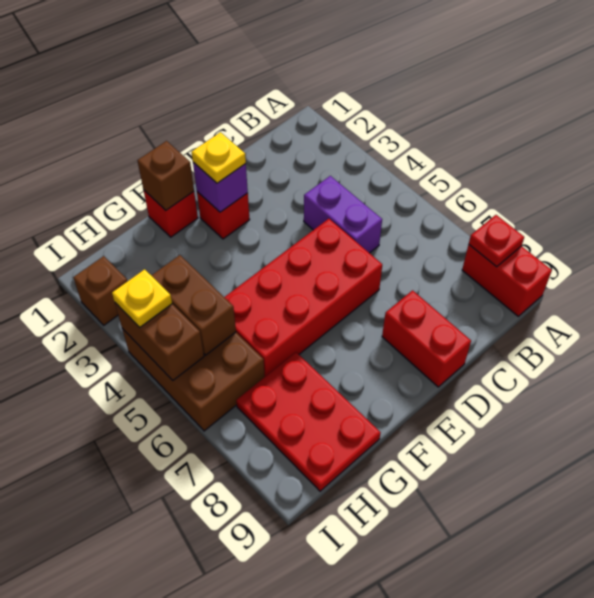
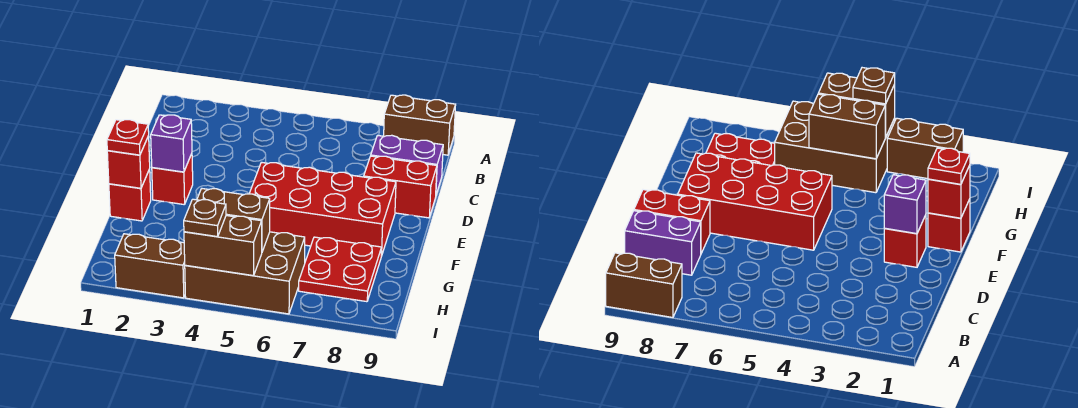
red brick A8:A9 level 1 -> brown brick A8:A9 level 1
red plate A8 level 2 -> red plate F1 level 3
purple brick C4:C5 level 1 -> purple brick C8:C9 level 1
red brick D5:G6 level 1 -> red brick E5:F8 level 1
yellow plate E2 level 3 -> none
brown brick F1 level 2 -> red brick F1 level 2
red plate G7:H9 level 1 -> red plate G7:H8 level 1
brown brick I2 level 1 -> brown brick I2:I3 level 1
yellow plate I4 level 3 -> brown plate I4 level 3

